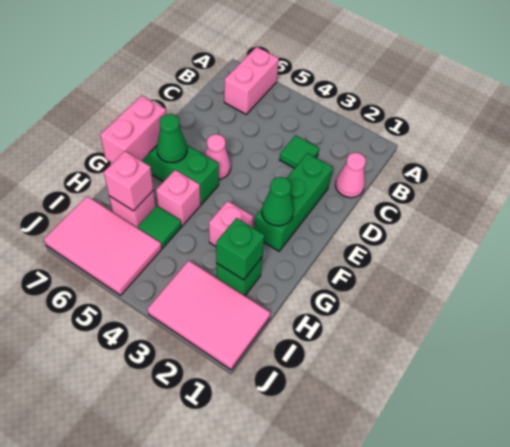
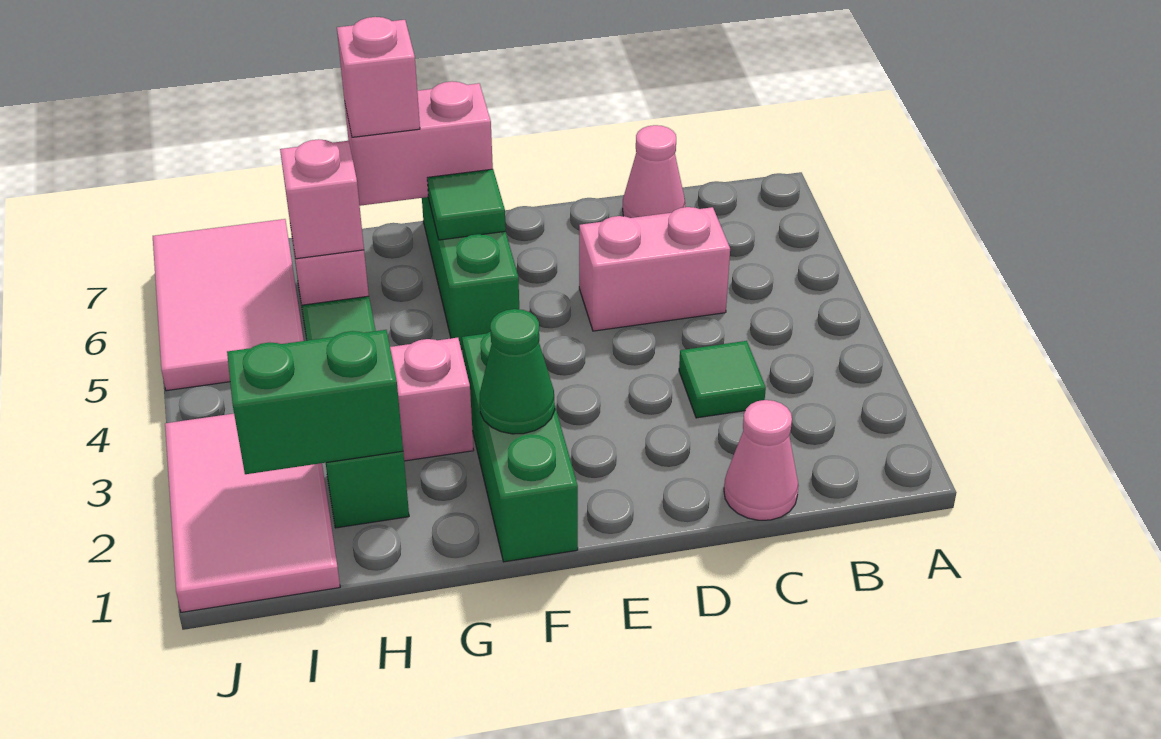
pink brick A6:B6 level 1 -> pink brick C5:D5 level 1
green brick D2:F2 level 1 -> green brick F1:F3 level 1
pink cone E5 level 1 -> pink cone C7 level 1
green cone F6 level 2 -> green tile F6 level 2
pink brick G5 level 1 -> pink brick G7 level 3
green brick H2 level 2 -> green brick H2:I2 level 2

